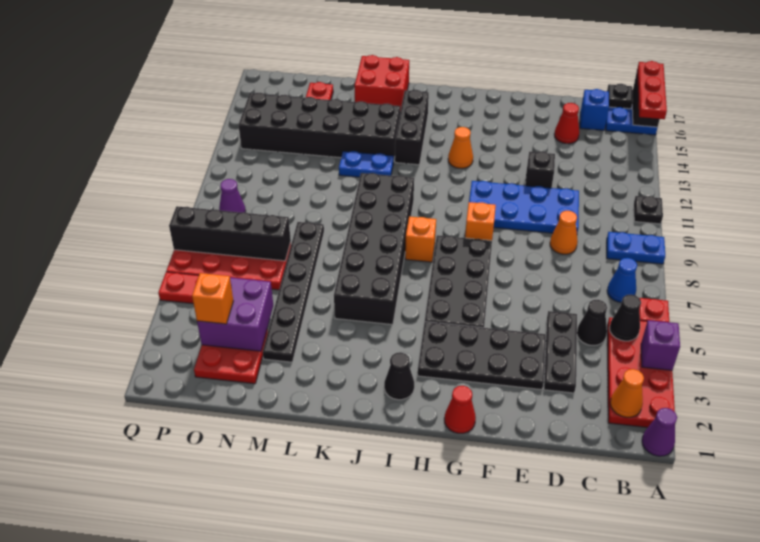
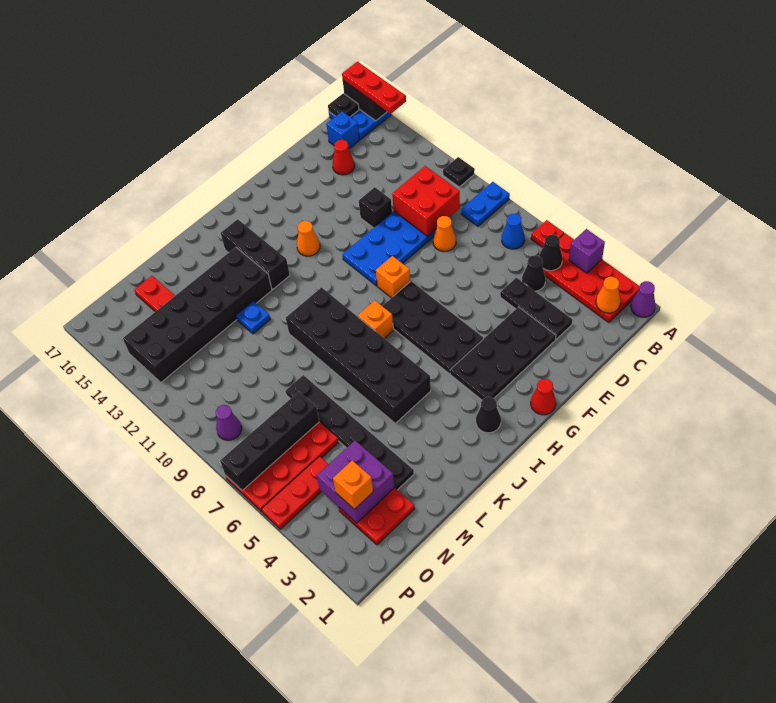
blue plate K12:L12 level 1 -> blue plate L12 level 1
red brick K16:L17 level 1 -> red brick C10:D11 level 2

